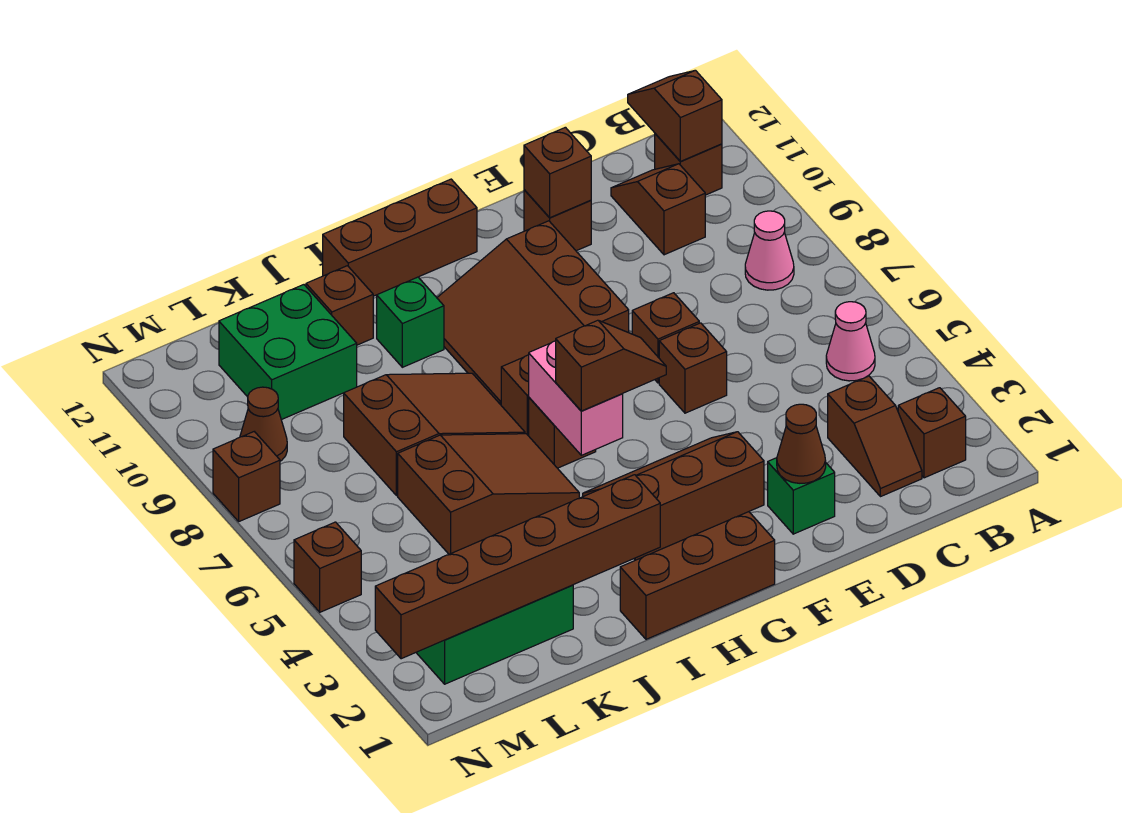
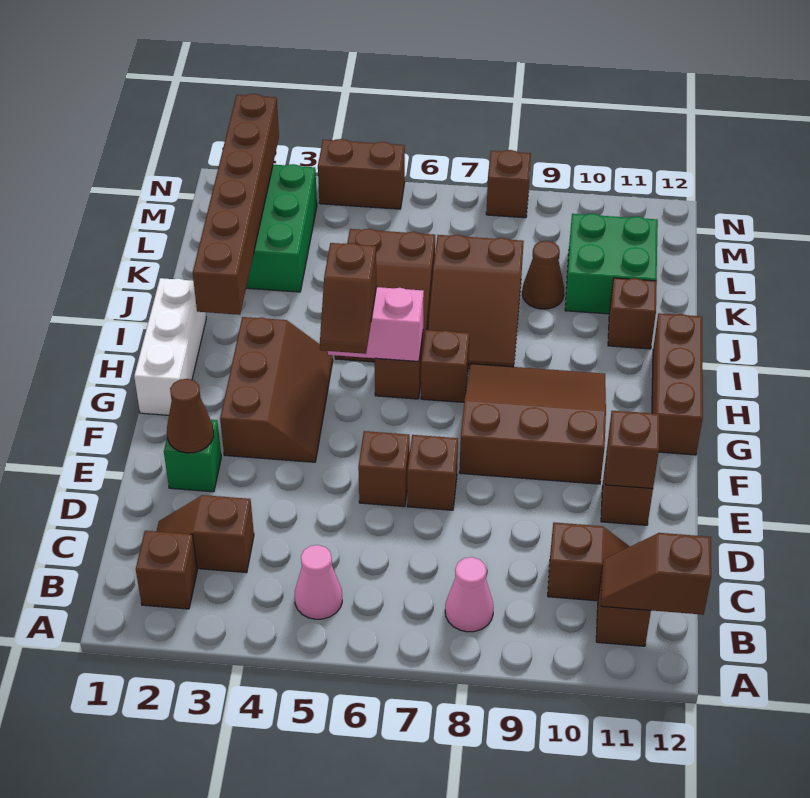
brown slope B11:B12 level 2 top 11 -> brown slope B11:B12 level 2 top 12
brown brick G1:I1 level 1 -> white brick G1:I1 level 1
green brick I10 level 1 -> none
brown cone M9 level 1 -> brown cone K9 level 1
brown brick N5 level 1 -> brown brick N4:N5 level 1

